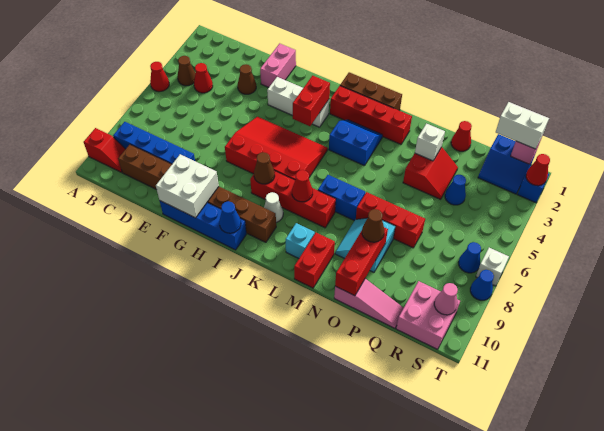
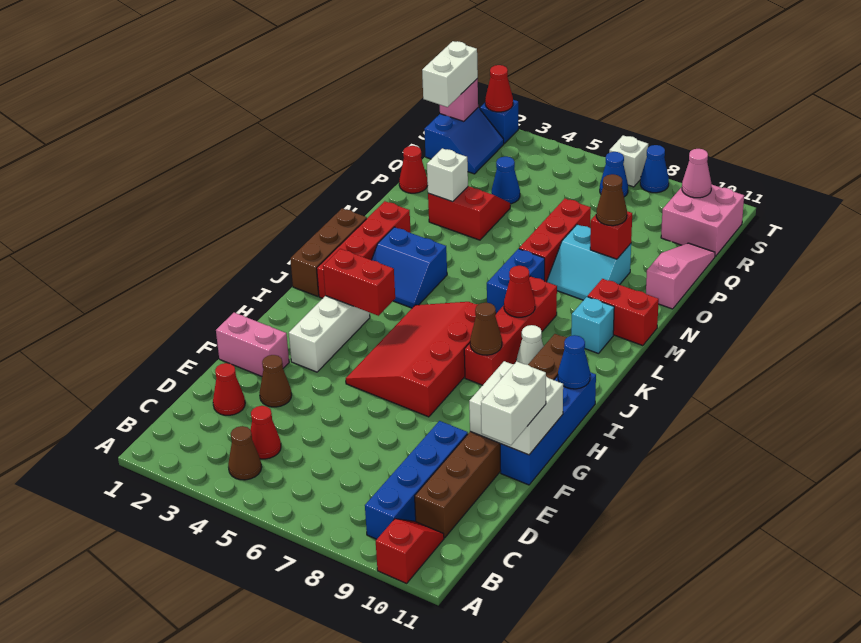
red cone A5 level 1 -> red cone D2 level 1
none -> white brick E11:F11 level 3
blue slope K3:L4 level 1 top 4 -> blue slope K3:L4 level 1 top L
red brick O9:O11 level 2 -> red brick O9 level 2

